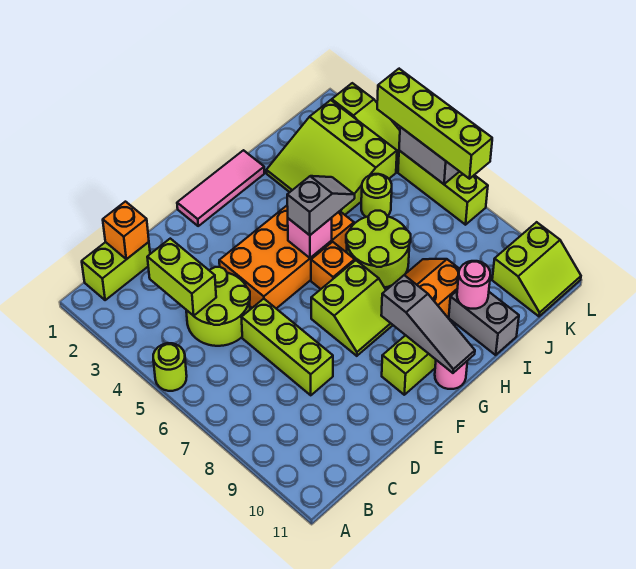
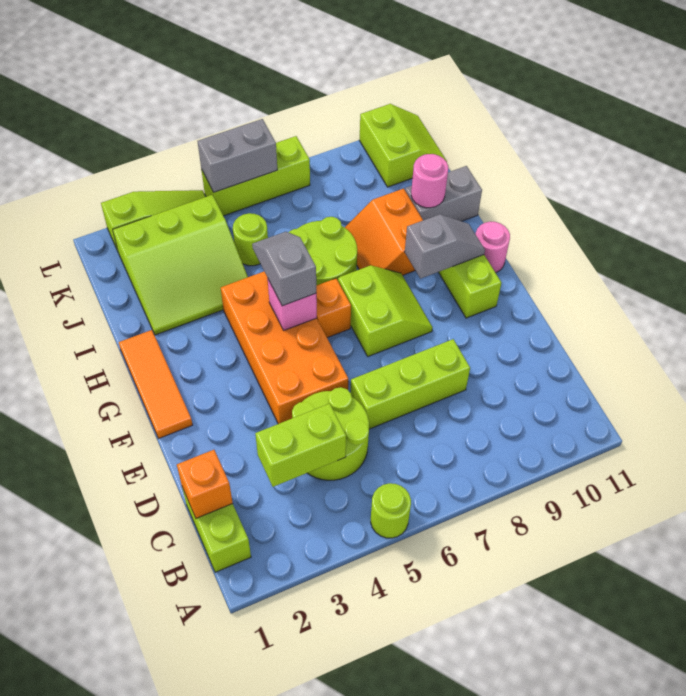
pink tile F1:H1 level 1 -> orange tile F1:H1 level 1
grey slope G9:G11 level 2 top 9 -> grey slope G9:G10 level 2 top 9
lime brick L4:L7 level 3 -> none

